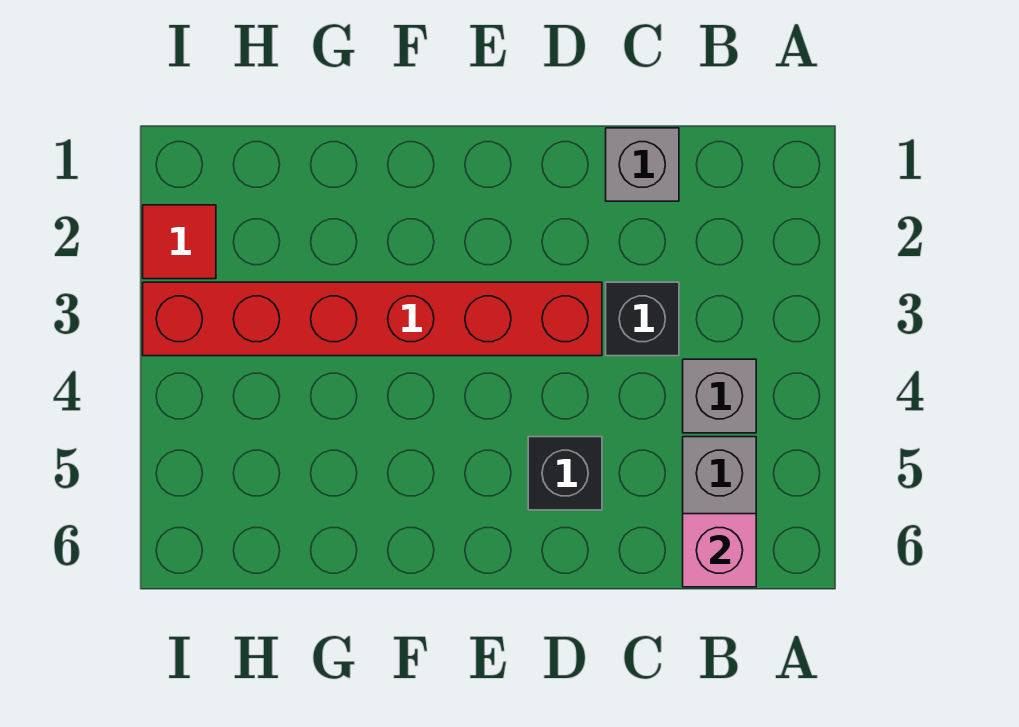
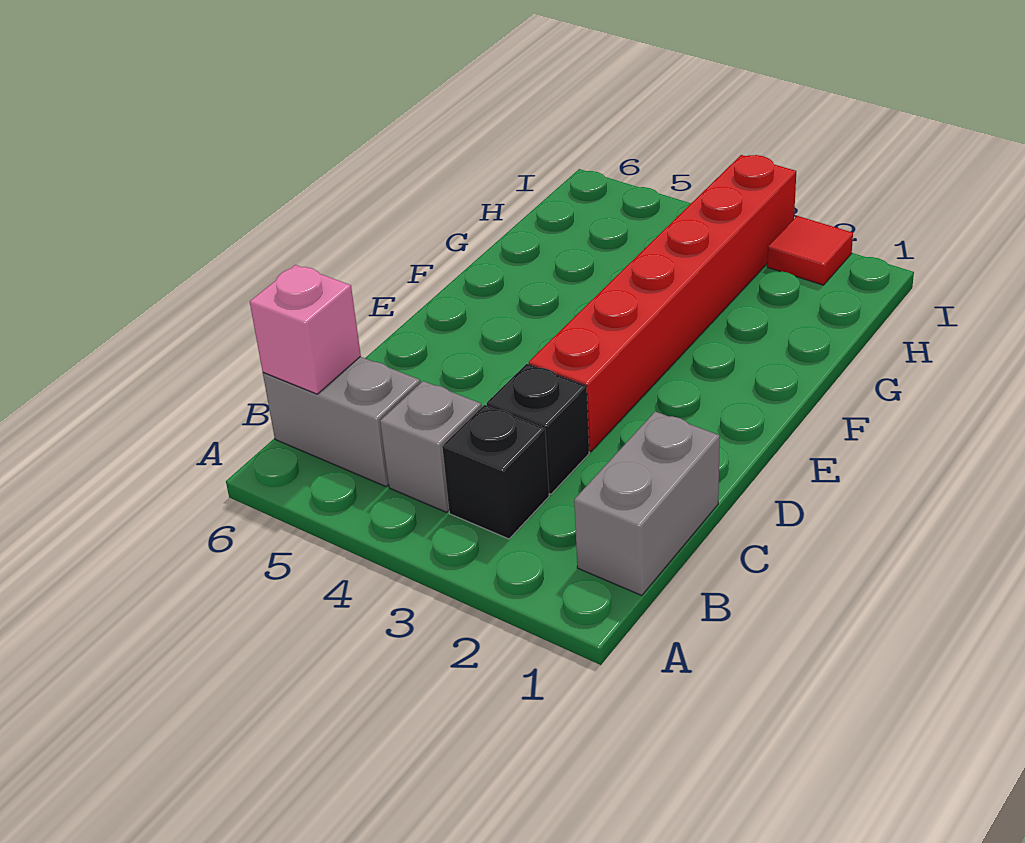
grey brick C1 level 1 -> grey brick B1:C1 level 1
black brick D5 level 1 -> black brick B3 level 1

